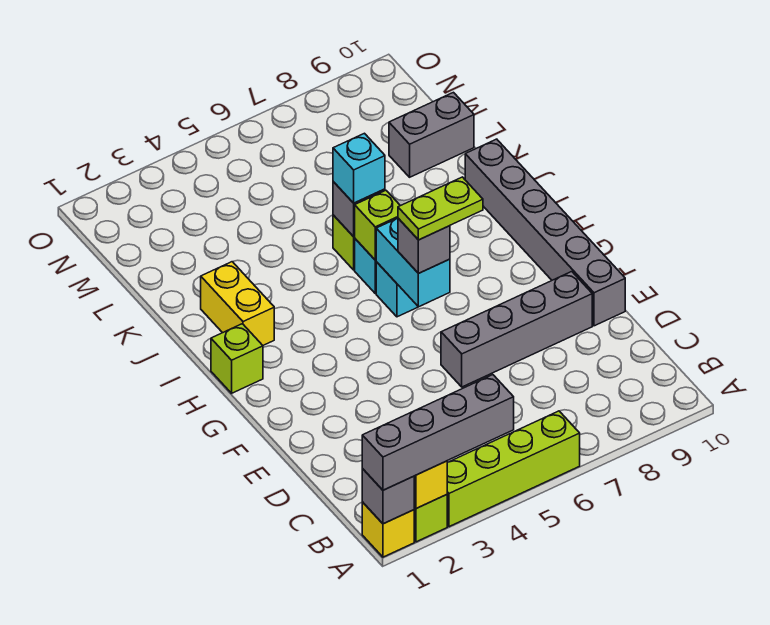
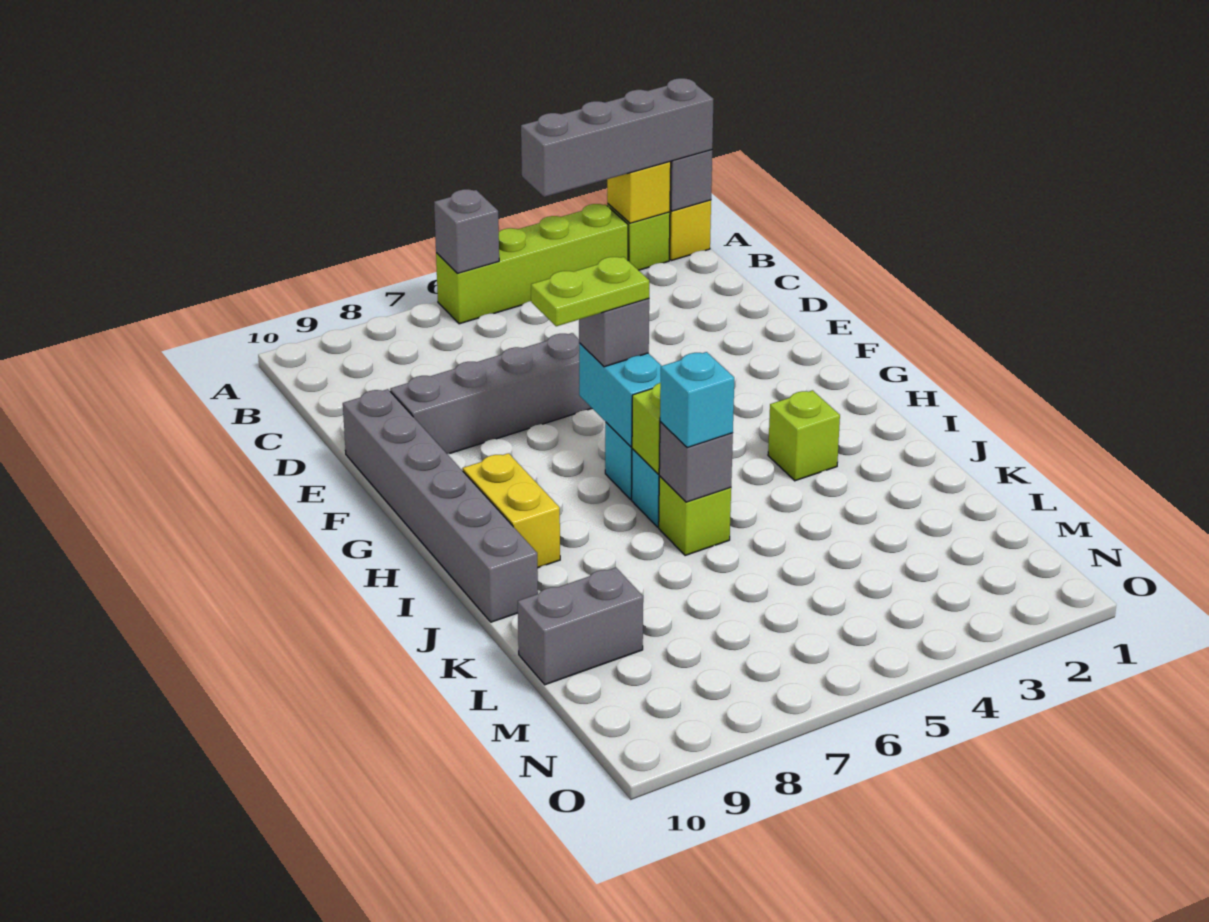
none -> grey brick A6 level 2
lime brick H1 level 1 -> lime brick I3 level 1
yellow brick I2:J2 level 1 -> yellow brick H9:I9 level 1

